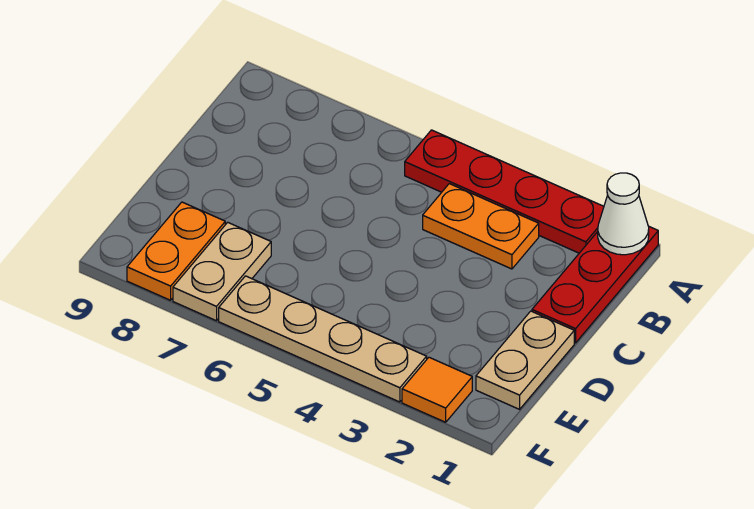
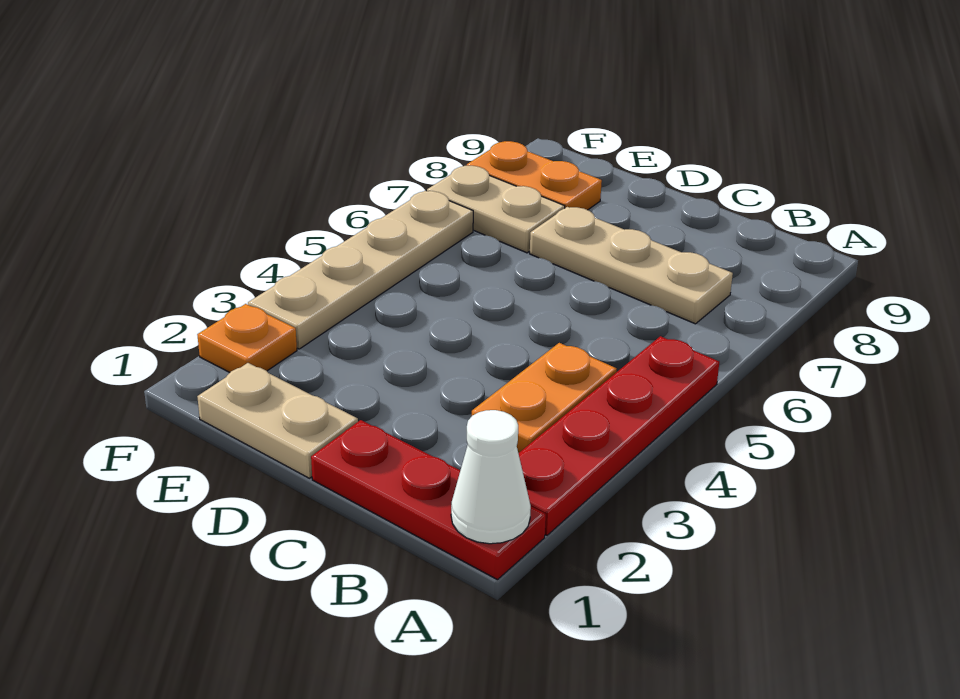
none -> tan plate B7:D7 level 1
orange tile F2 level 1 -> orange plate F2 level 1

